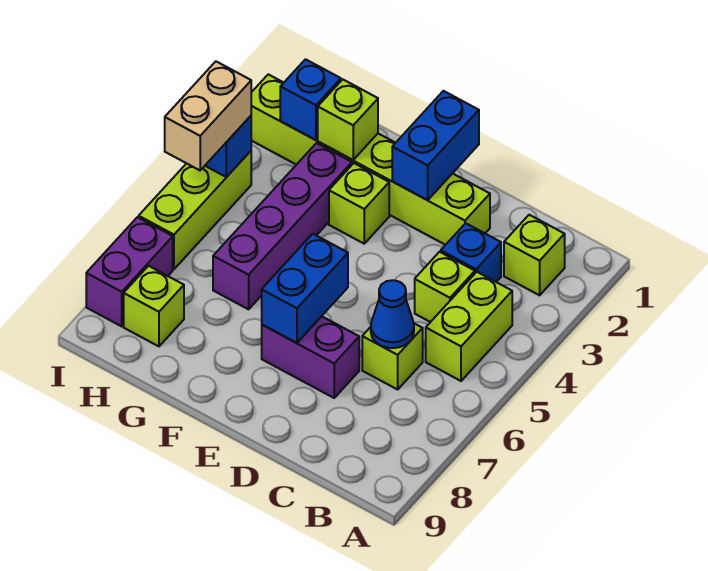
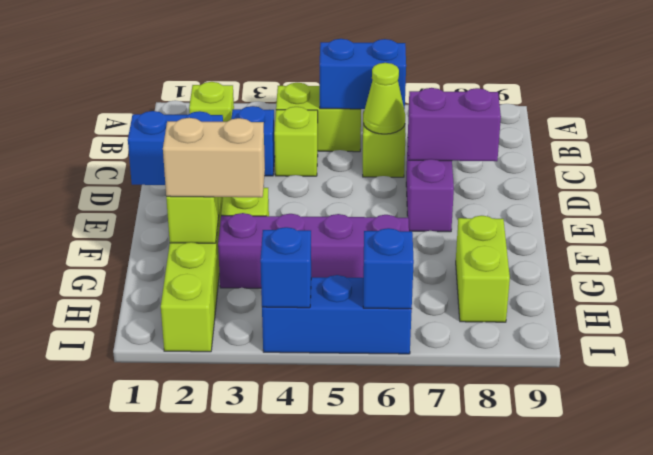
blue cone C6 level 2 -> lime cone C6 level 2
blue brick E6:E7 level 2 -> blue brick B5:B6 level 2
blue brick H2 level 2 -> blue brick I6 level 2
lime brick H8 level 1 -> lime brick G8:H8 level 1
lime brick I4:I6 level 1 -> blue brick I4:I6 level 1
tan brick I4:I5 level 3 -> tan brick G2:G3 level 3
purple brick I7:I8 level 1 -> purple brick D7:D8 level 2

